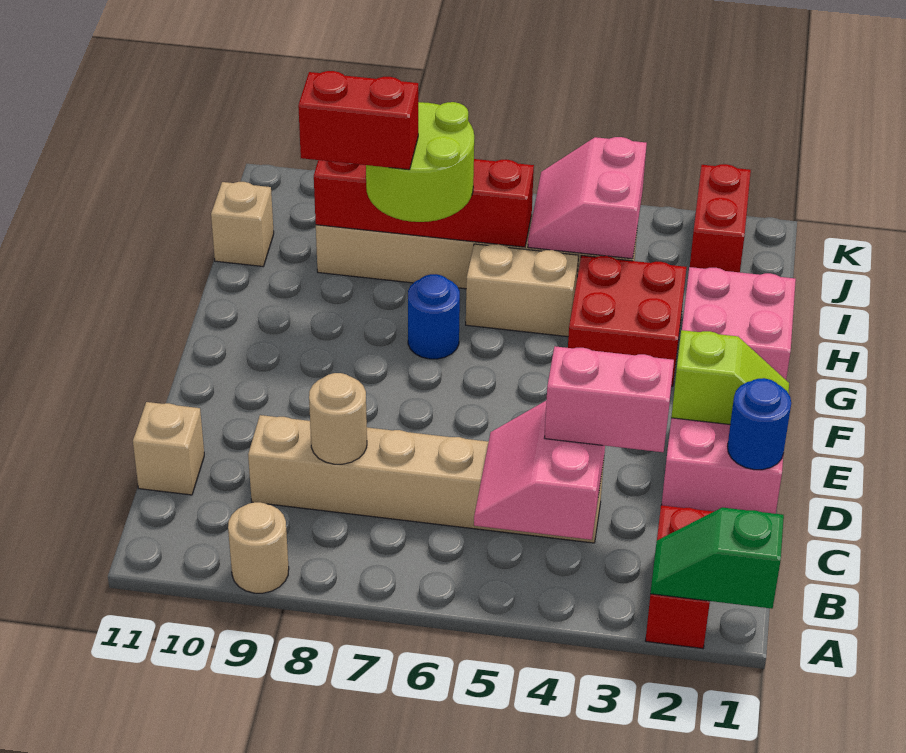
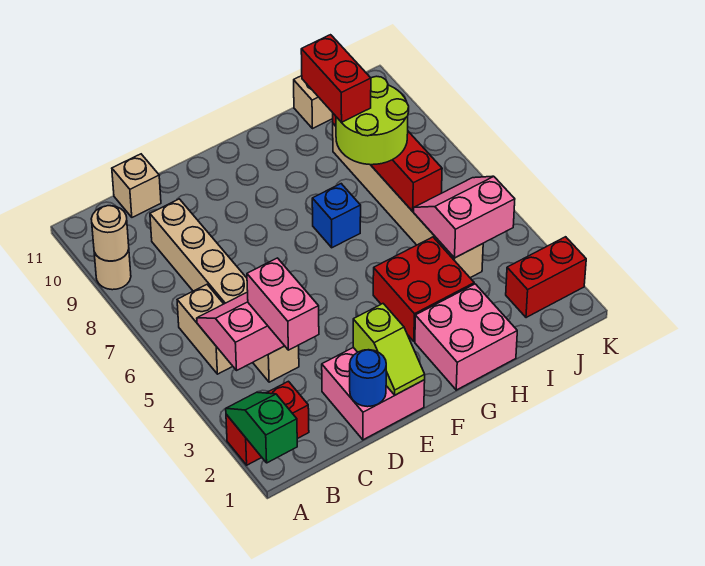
tan round brick C8 level 2 -> tan round brick A9 level 2
blue round brick G7 level 1 -> blue brick G7 level 1
tan brick H5:H6 level 1 -> tan brick B5:B6 level 1

